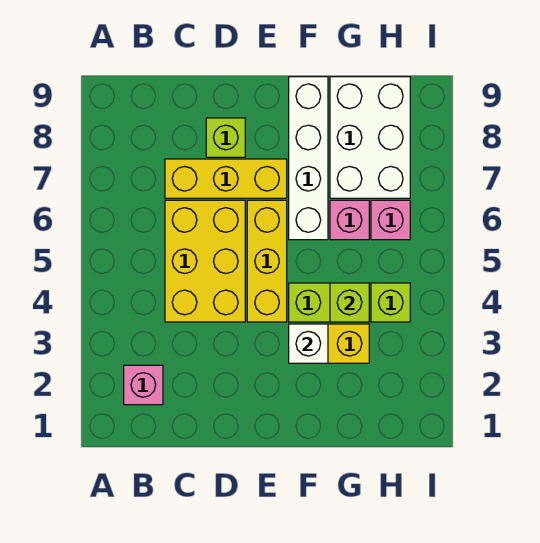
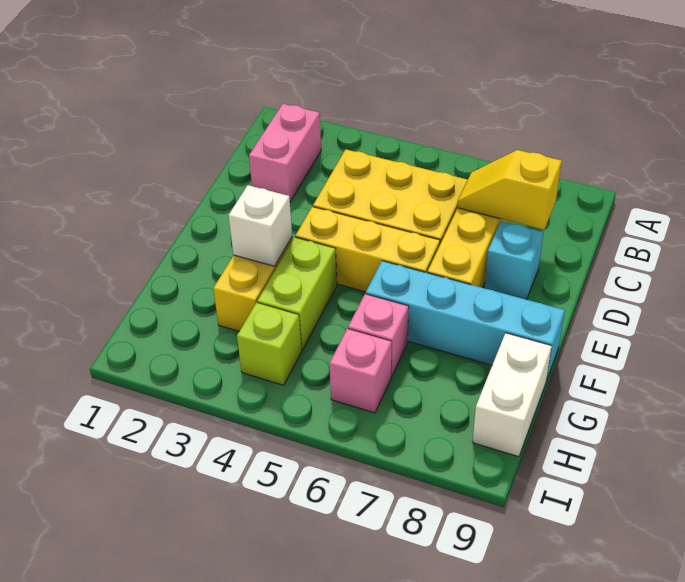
pink brick B2 level 1 -> pink brick B2:C2 level 1
none -> yellow slope C7:C8 level 2 top 8
lime brick D8 level 1 -> cyan brick D8 level 1
white brick F6:F9 level 1 -> cyan brick F6:F9 level 1
lime brick G4 level 2 -> none
white brick G7:H9 level 1 -> white brick G9:H9 level 1

